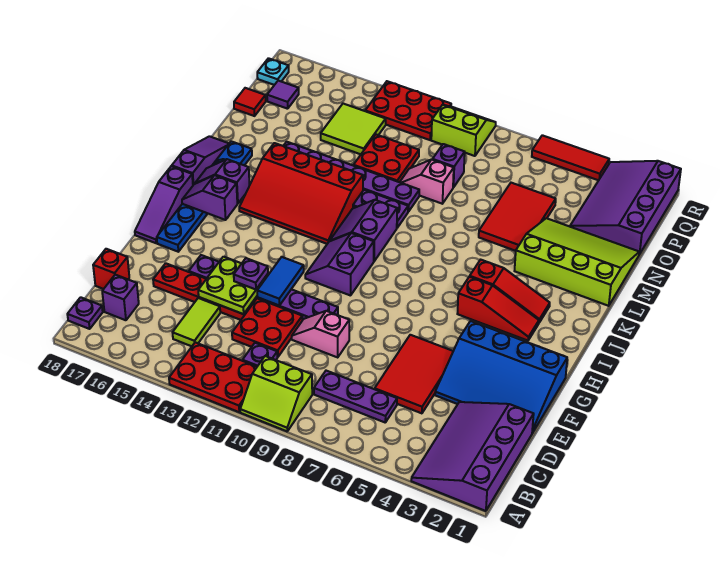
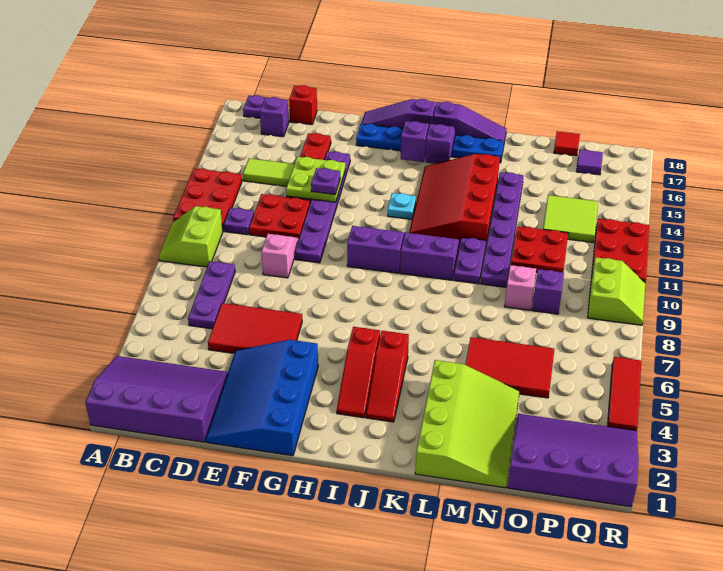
blue tile F12:G12 level 2 -> none
cyan plate Q18 level 1 -> cyan plate I13 level 1

